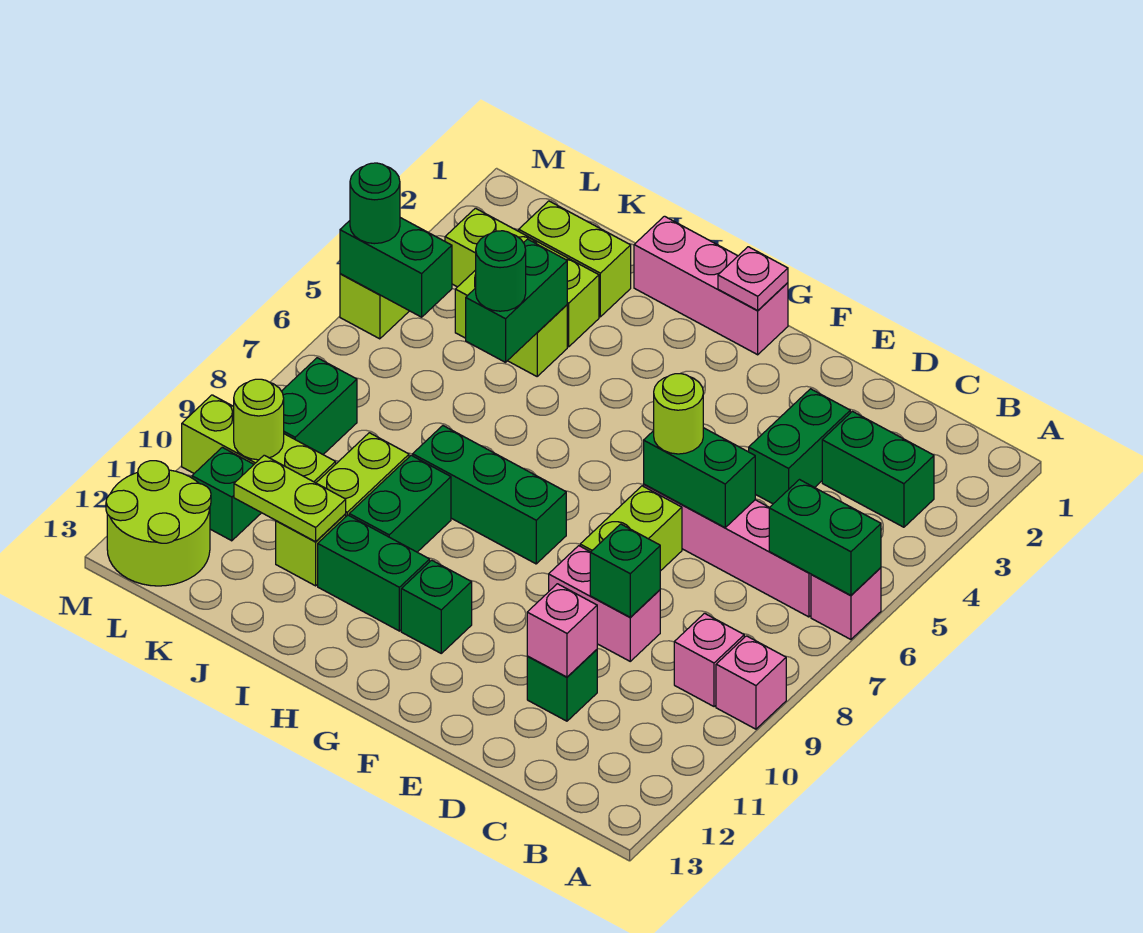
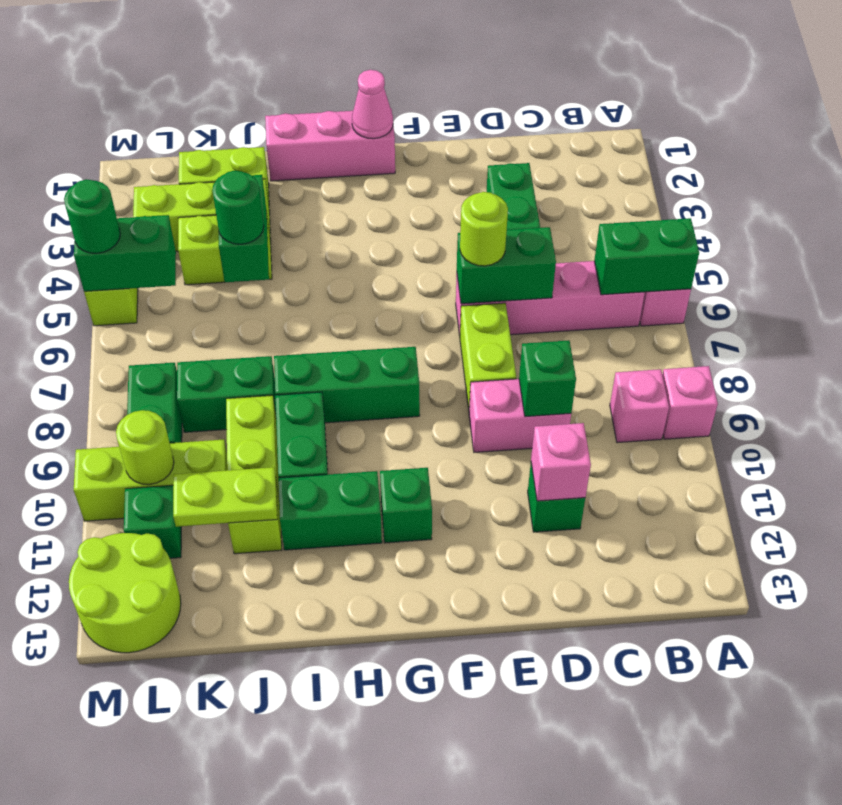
green brick B3:C3 level 1 -> green brick J8:K8 level 1
pink plate G1 level 2 -> pink cone G1 level 2

